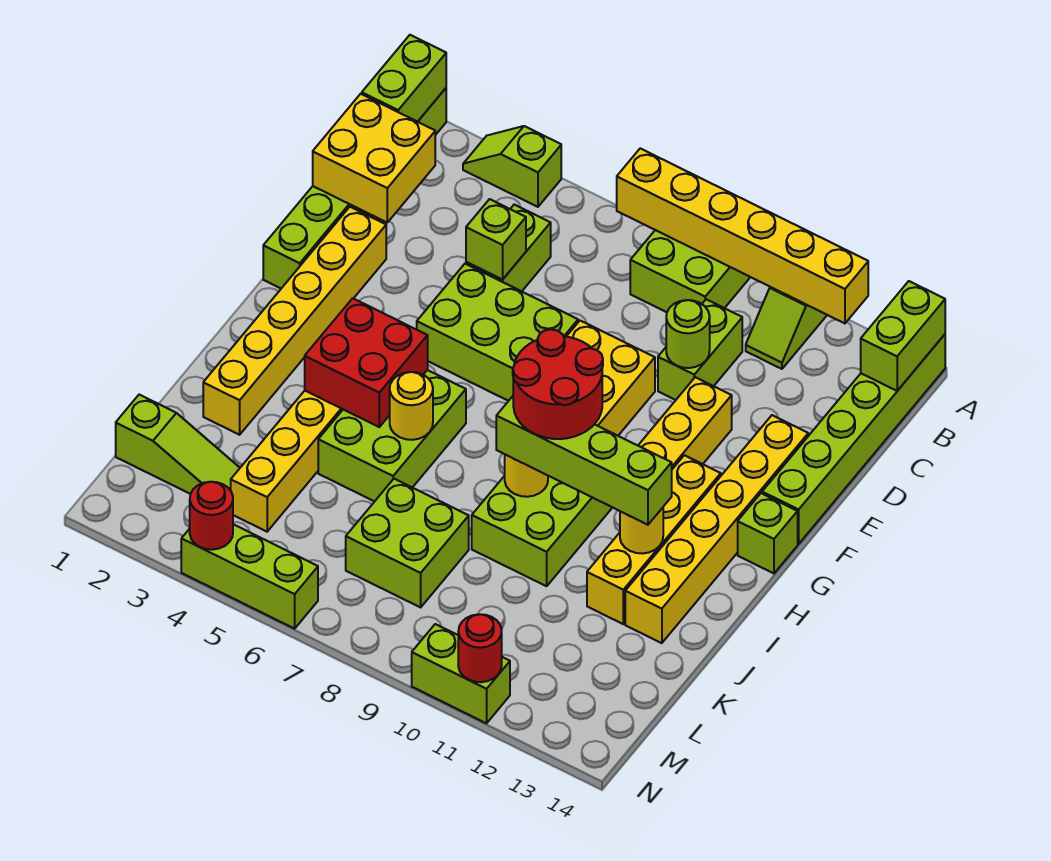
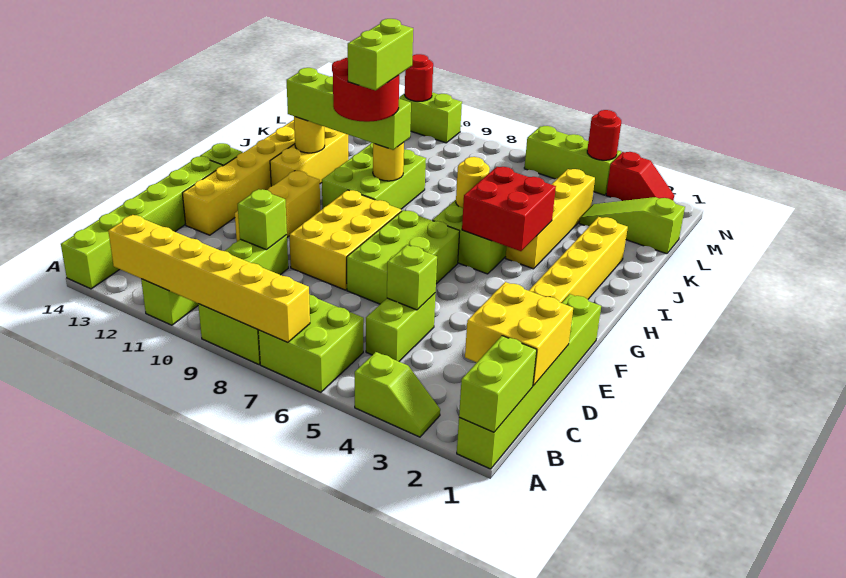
lime brick A14:B14 level 2 -> lime brick H9:I9 level 5
lime round brick D10 level 2 -> lime brick D10 level 2
lime brick E5:F7 level 1 -> lime brick E6:G7 level 1
yellow brick G12:J12 level 1 -> yellow brick H12:J12 level 1
lime brick K7:L8 level 1 -> lime brick A6:B7 level 1
none -> red slope N2:N3 level 1 top 3

